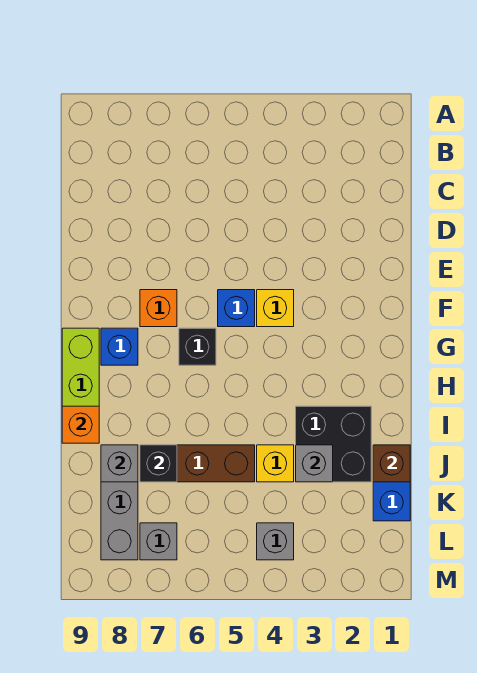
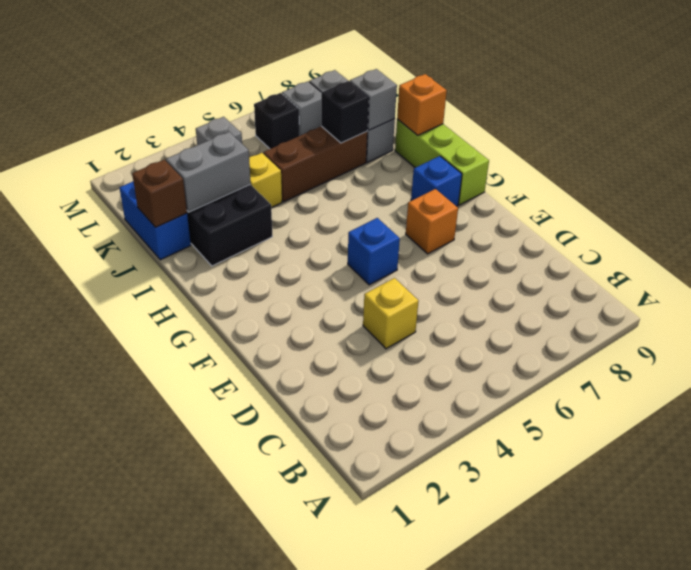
yellow brick F4 level 1 -> yellow brick D4 level 1
black brick G6 level 1 -> black brick L6 level 1
grey brick J3 level 2 -> grey brick J2:J3 level 2

